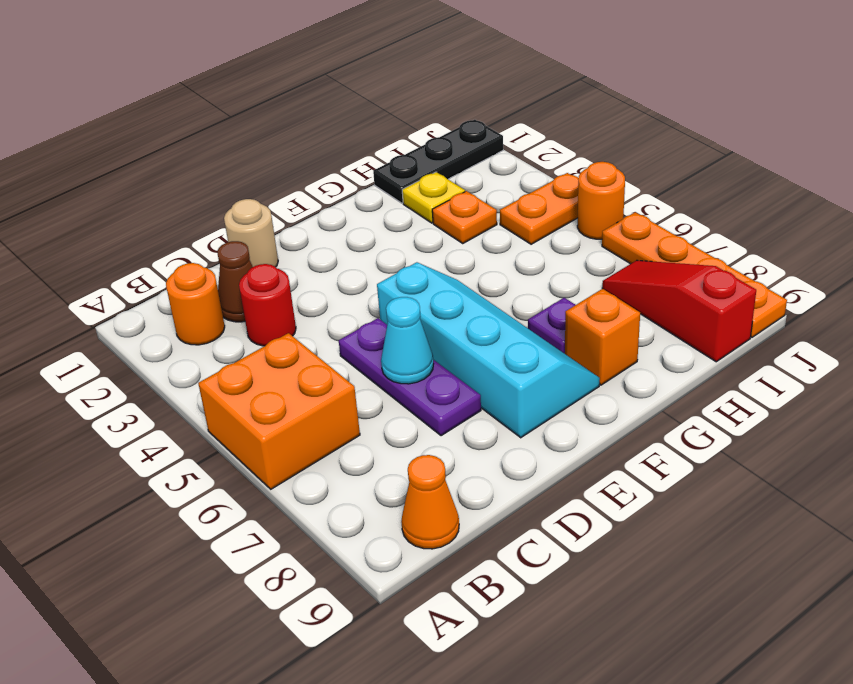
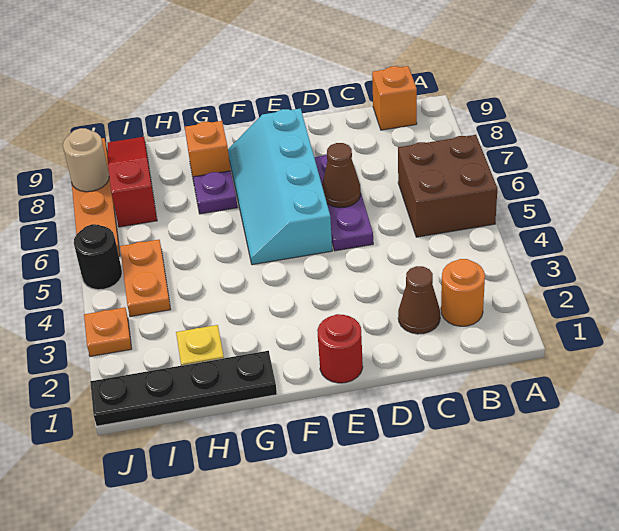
orange brick A5:B6 level 1 -> brown brick A5:B6 level 1
orange cone B9 level 1 -> orange brick B9 level 1
red round brick C3 level 1 -> red round brick E1 level 1
tan round brick D1 level 1 -> tan round brick J8 level 2
cyan cone D6 level 2 -> brown cone D6 level 2
black plate H1:J1 level 1 -> black plate G1:J1 level 1
orange plate H3 level 1 -> orange plate J3 level 1
orange plate I4:J4 level 1 -> orange plate I4:I5 level 1
red slope I7:I9 level 1 top 9 -> red slope I7:I9 level 1 top 7
orange round brick J5 level 1 -> black round brick J5 level 1

